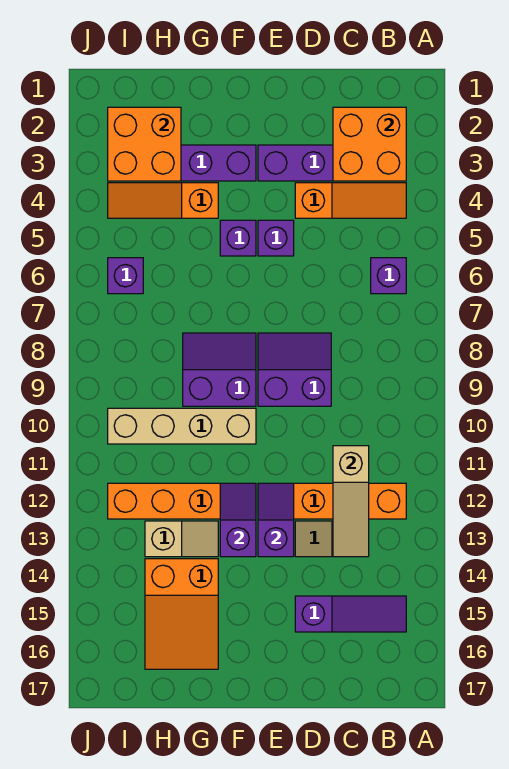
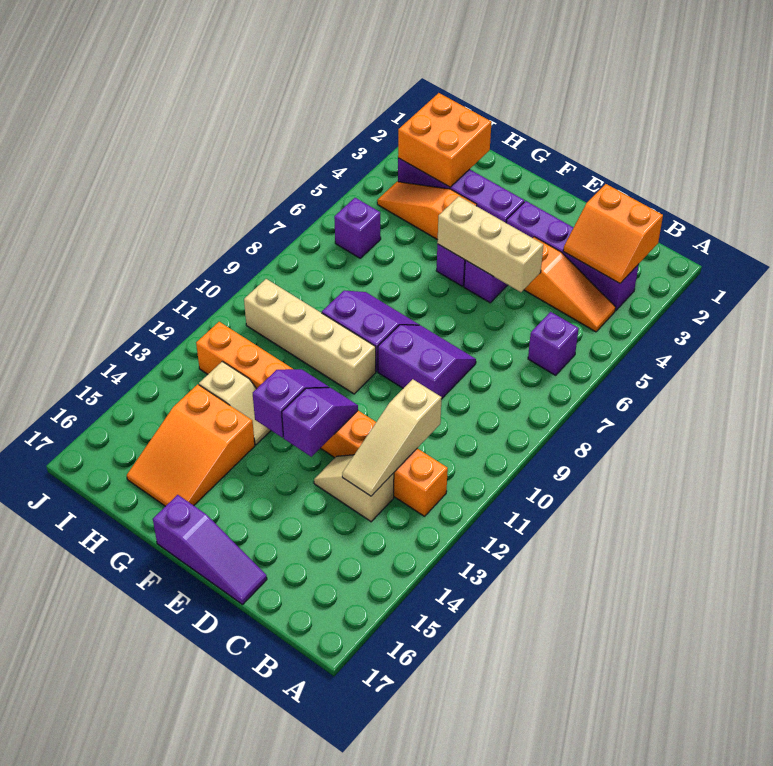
orange brick B2:C3 level 2 -> orange slope B2:C3 level 2 top 2
purple slope B15:D15 level 1 top D -> purple slope D17:F17 level 1 top F
none -> tan brick D5:F5 level 2

